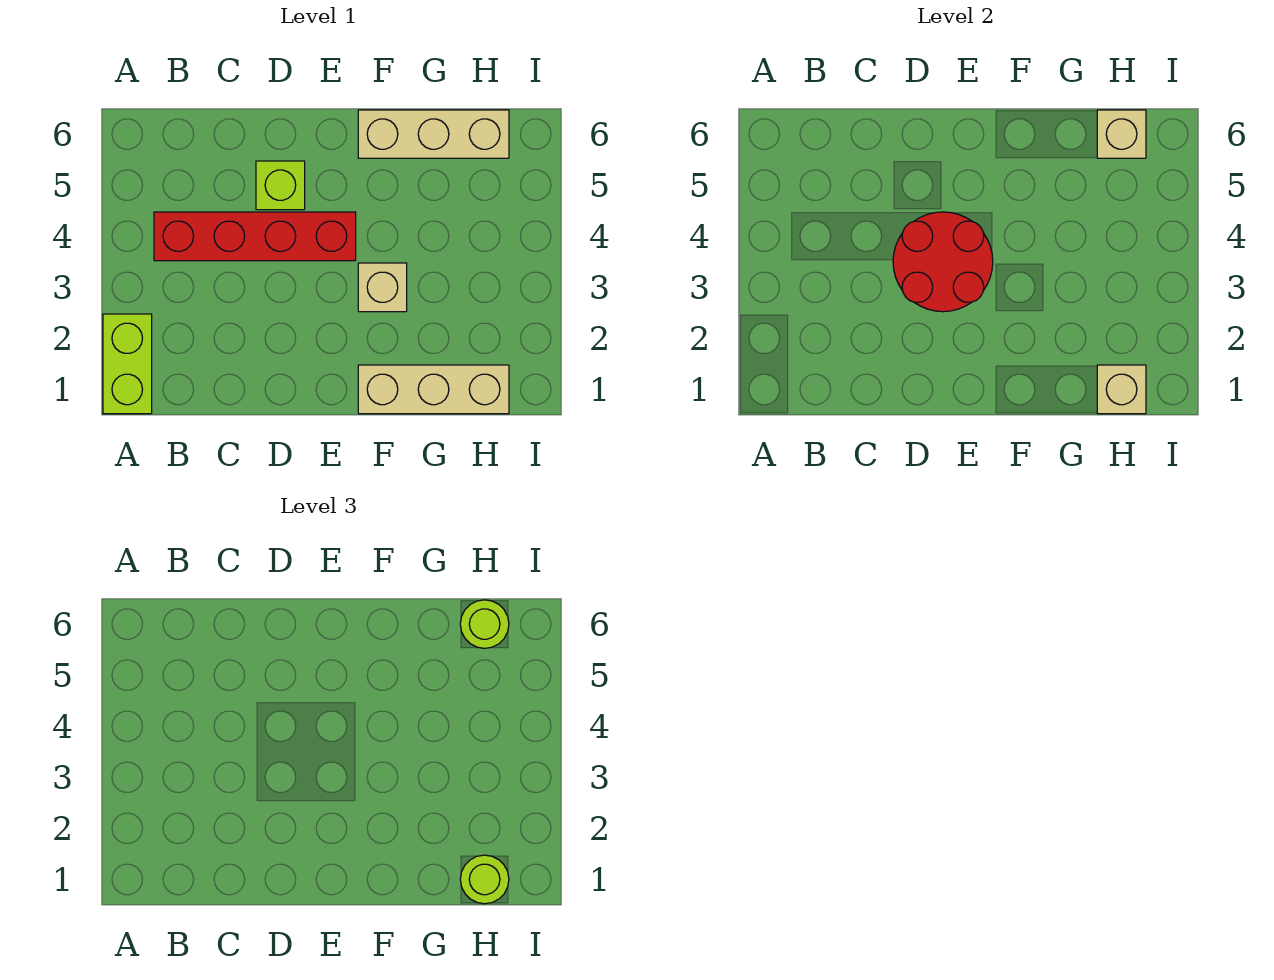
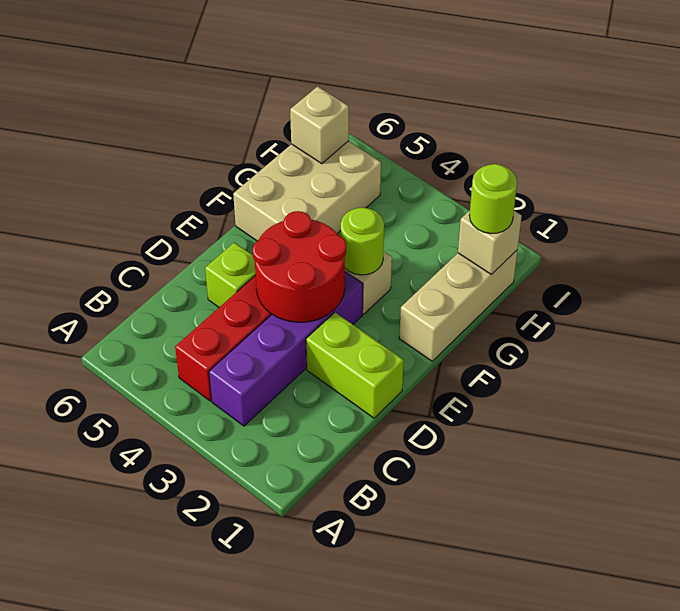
lime brick A1:A2 level 1 -> lime brick D1:D2 level 1
none -> purple brick B3:E3 level 1
tan brick F6:H6 level 1 -> tan brick F5:H6 level 1
lime round brick H6 level 3 -> lime round brick F3 level 2

